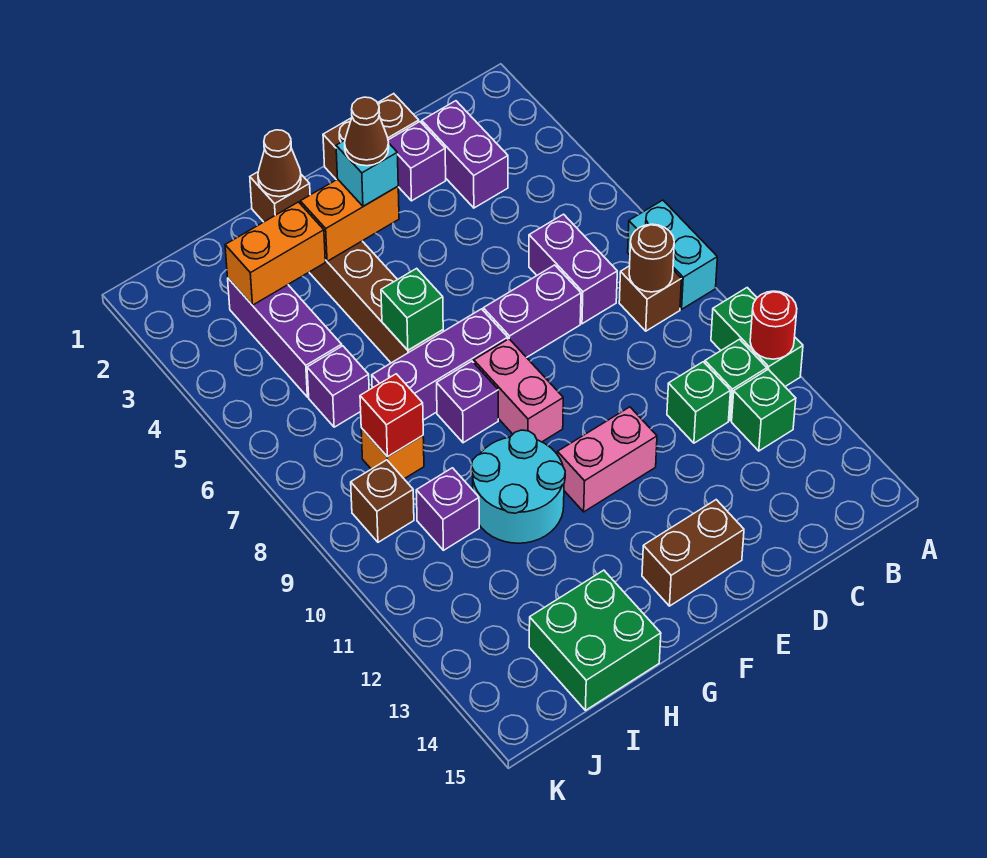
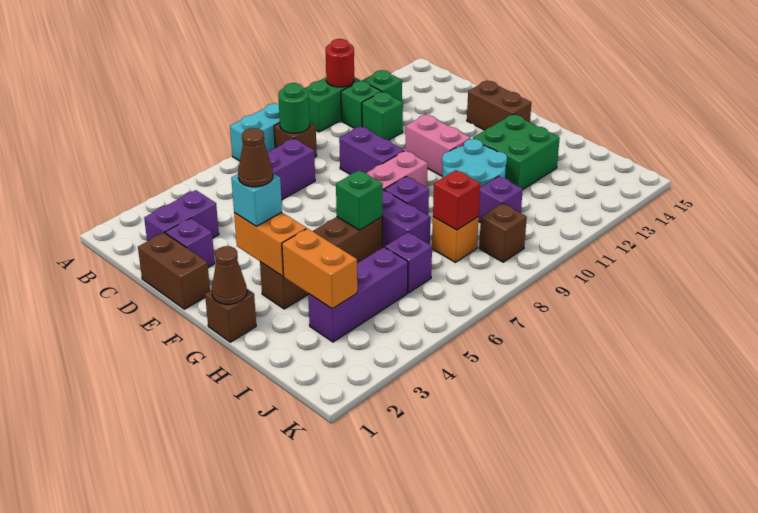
brown round brick B8 level 2 -> green round brick B8 level 2
purple brick D7:E7 level 1 -> purple brick D9:E9 level 1
green brick H14:I15 level 1 -> green brick G12:H13 level 1

